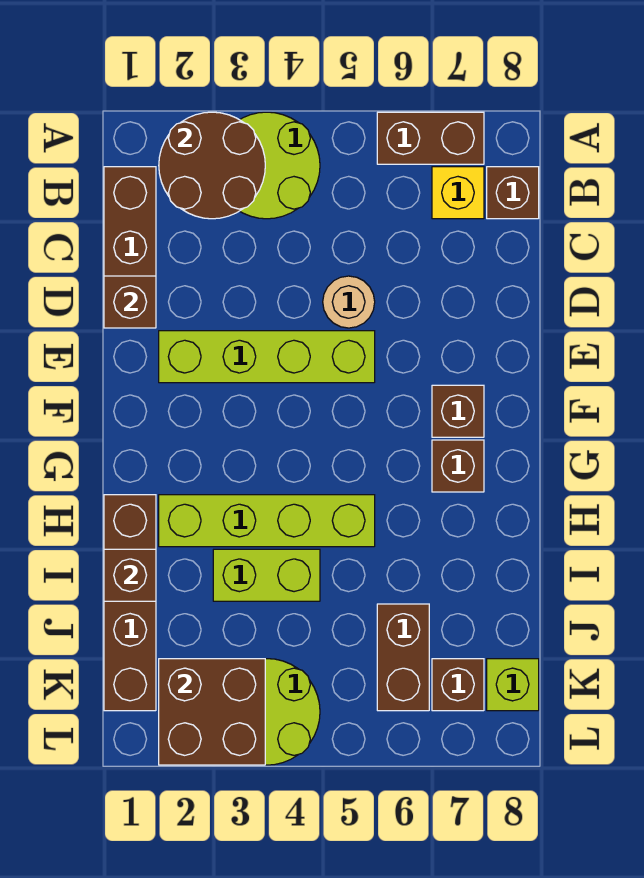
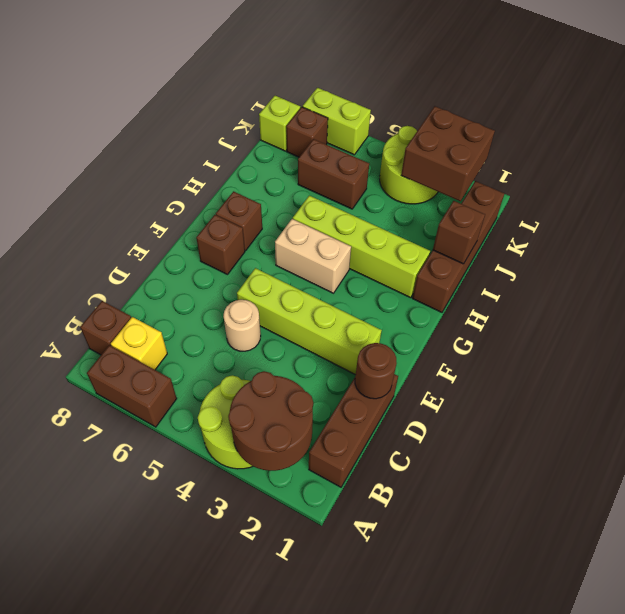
brown brick D1 level 2 -> brown round brick D1 level 2
none -> tan brick G4:G5 level 1
lime brick I3:I4 level 1 -> lime brick L6:L7 level 1
brown brick J6:K6 level 1 -> brown brick J5:J6 level 1

